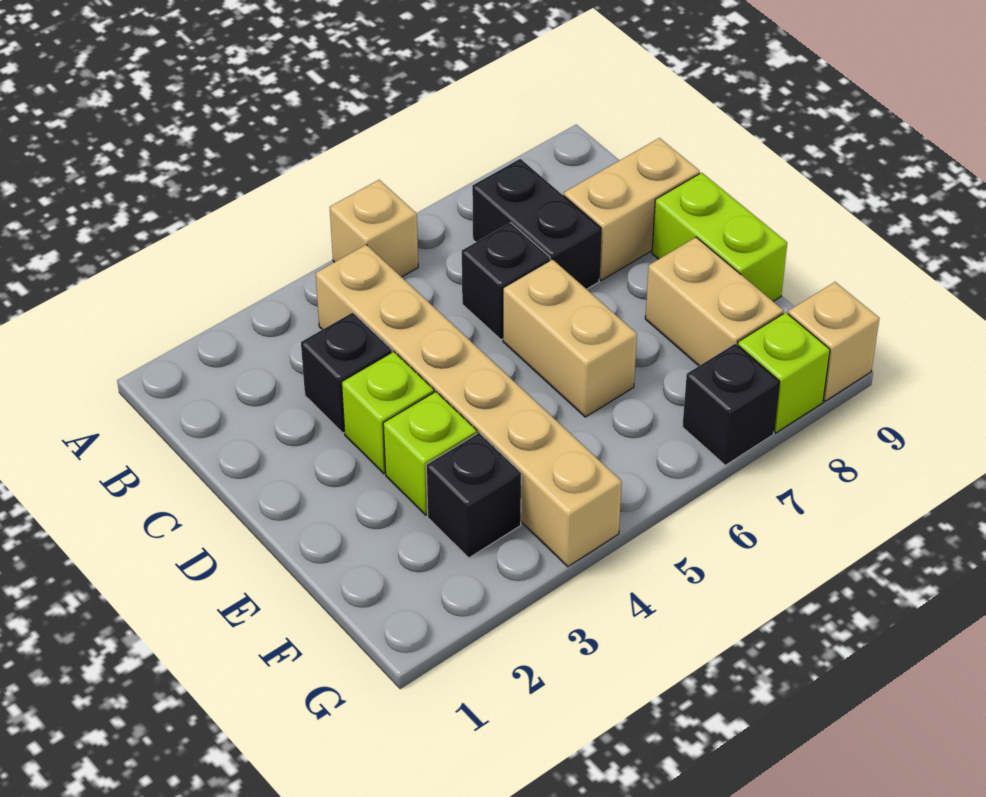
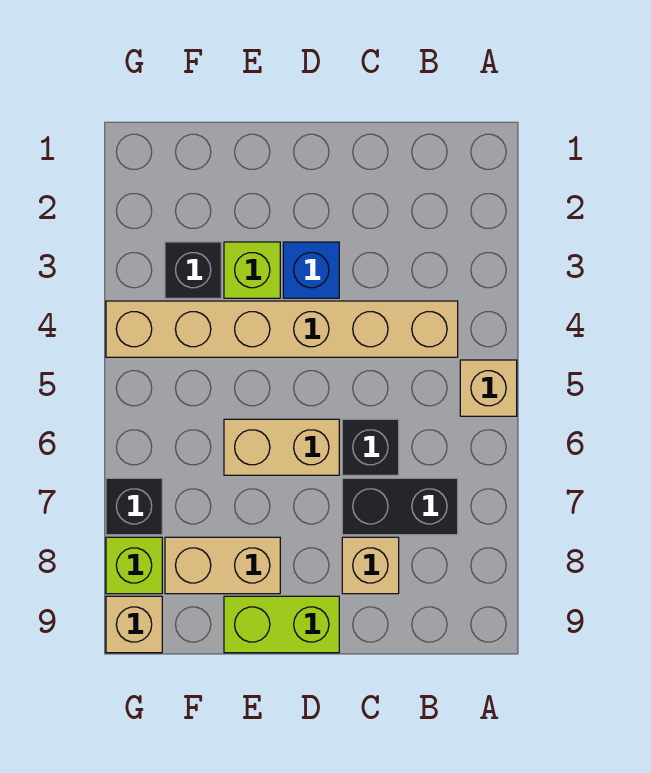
black brick C3 level 1 -> none
tan brick C8:C9 level 1 -> tan brick C8 level 1
lime brick D3 level 1 -> blue brick D3 level 1

